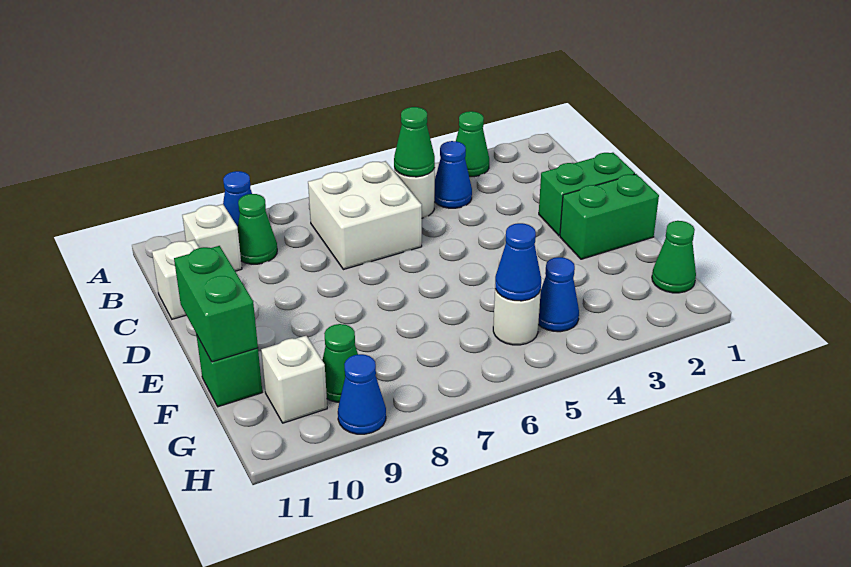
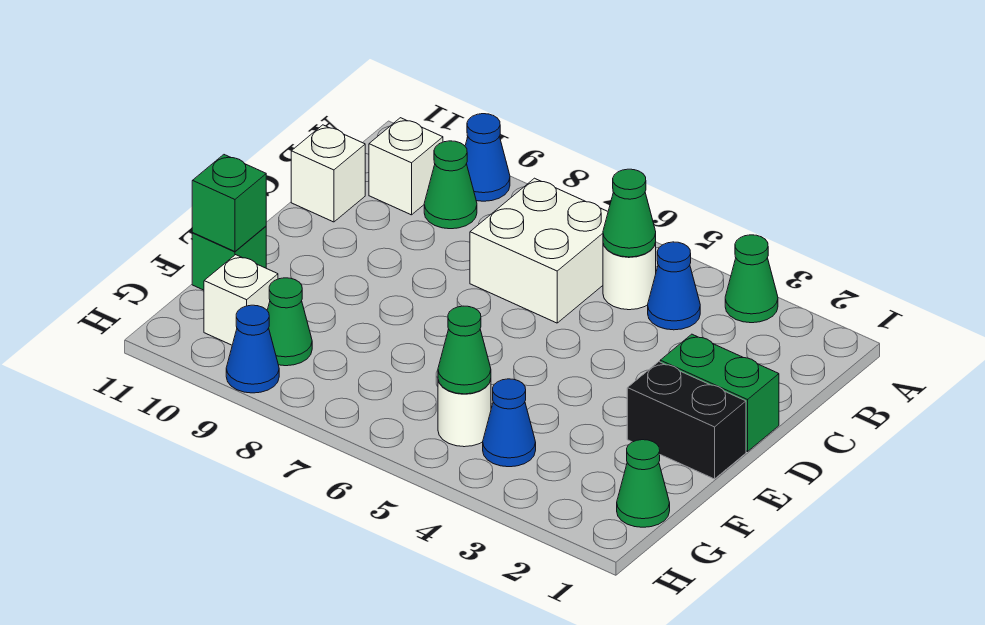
green brick E1:E2 level 1 -> black brick E1:E2 level 1
green brick E11:F11 level 2 -> green brick F11 level 2
blue cone G5 level 2 -> green cone G5 level 2

